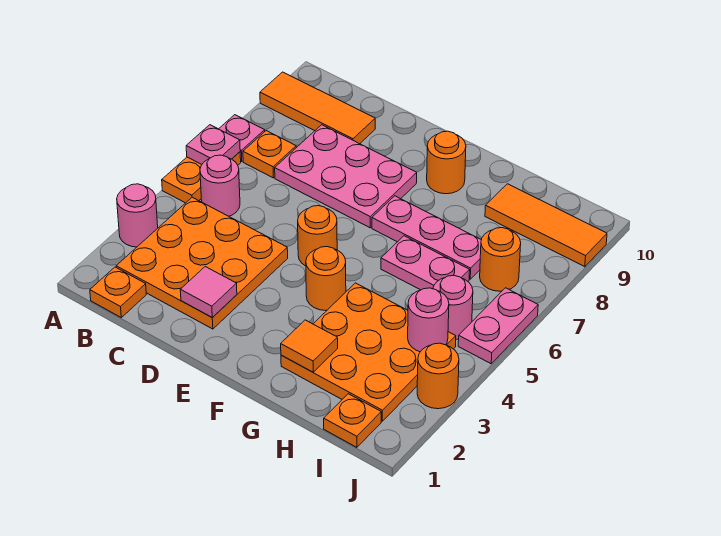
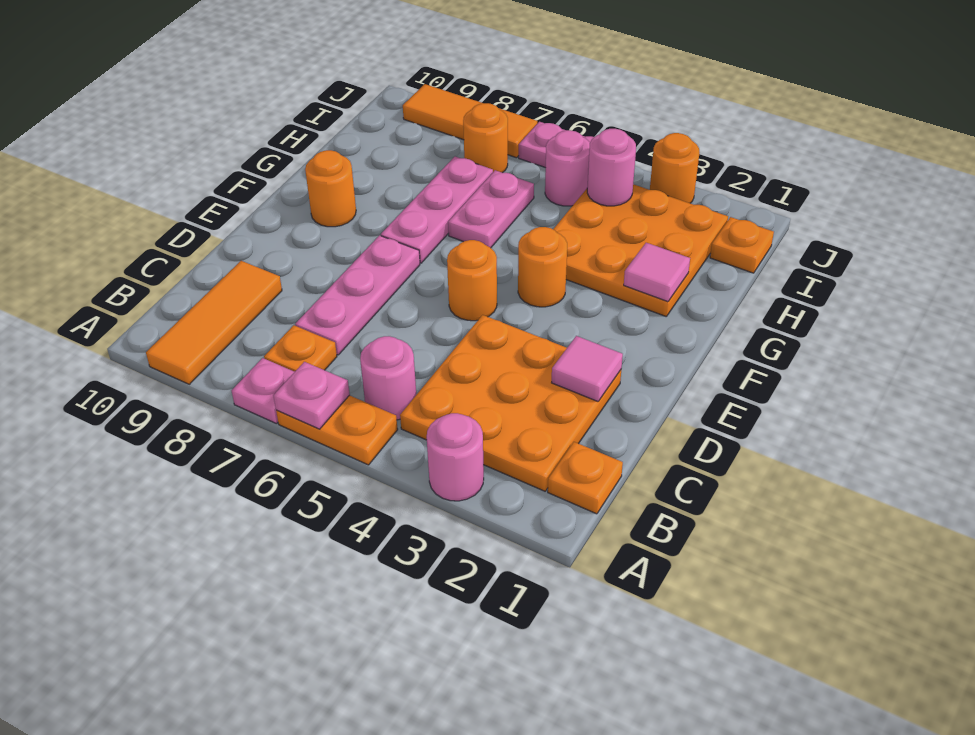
pink plate C7:E8 level 1 -> pink plate C7:E7 level 1
orange tile G2 level 2 -> pink tile G2 level 2
orange tile H9:J9 level 1 -> orange tile J7:J9 level 1

